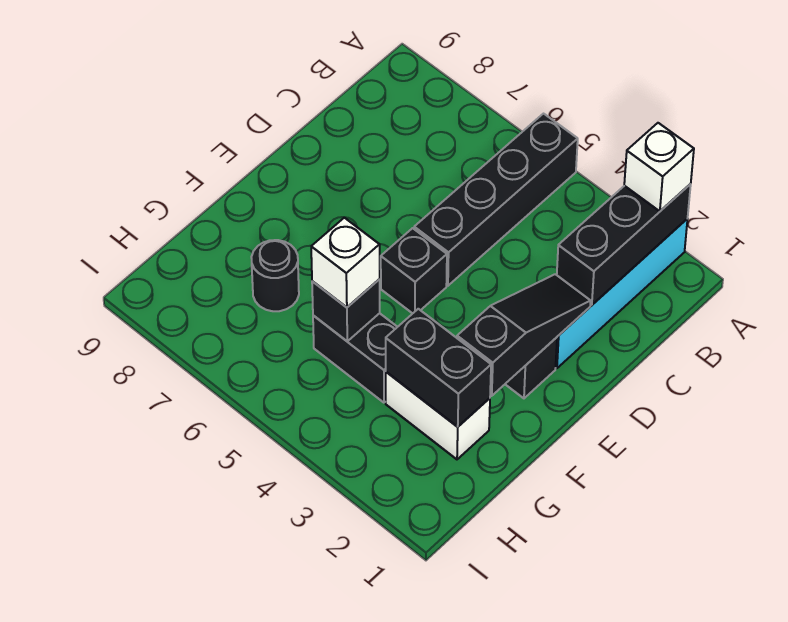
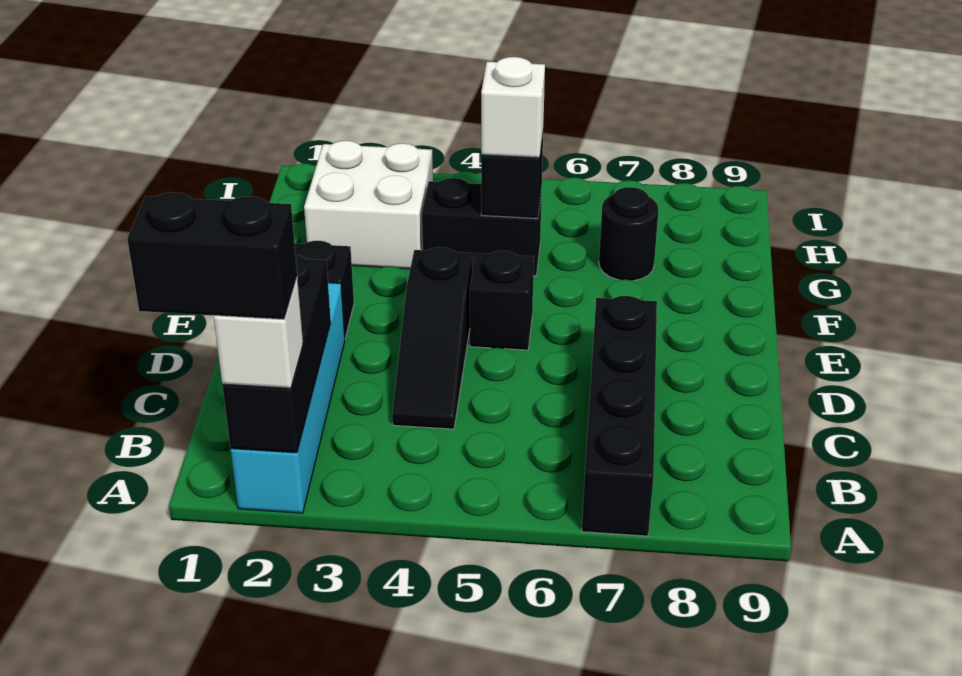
black brick A5:D5 level 1 -> black brick A7:D7 level 1
black slope D2:F2 level 2 top F -> black slope C4:E4 level 1 top E
white brick G2:G3 level 1 -> white brick G2:H3 level 1
black brick G2:G3 level 2 -> black brick A1:A2 level 4

